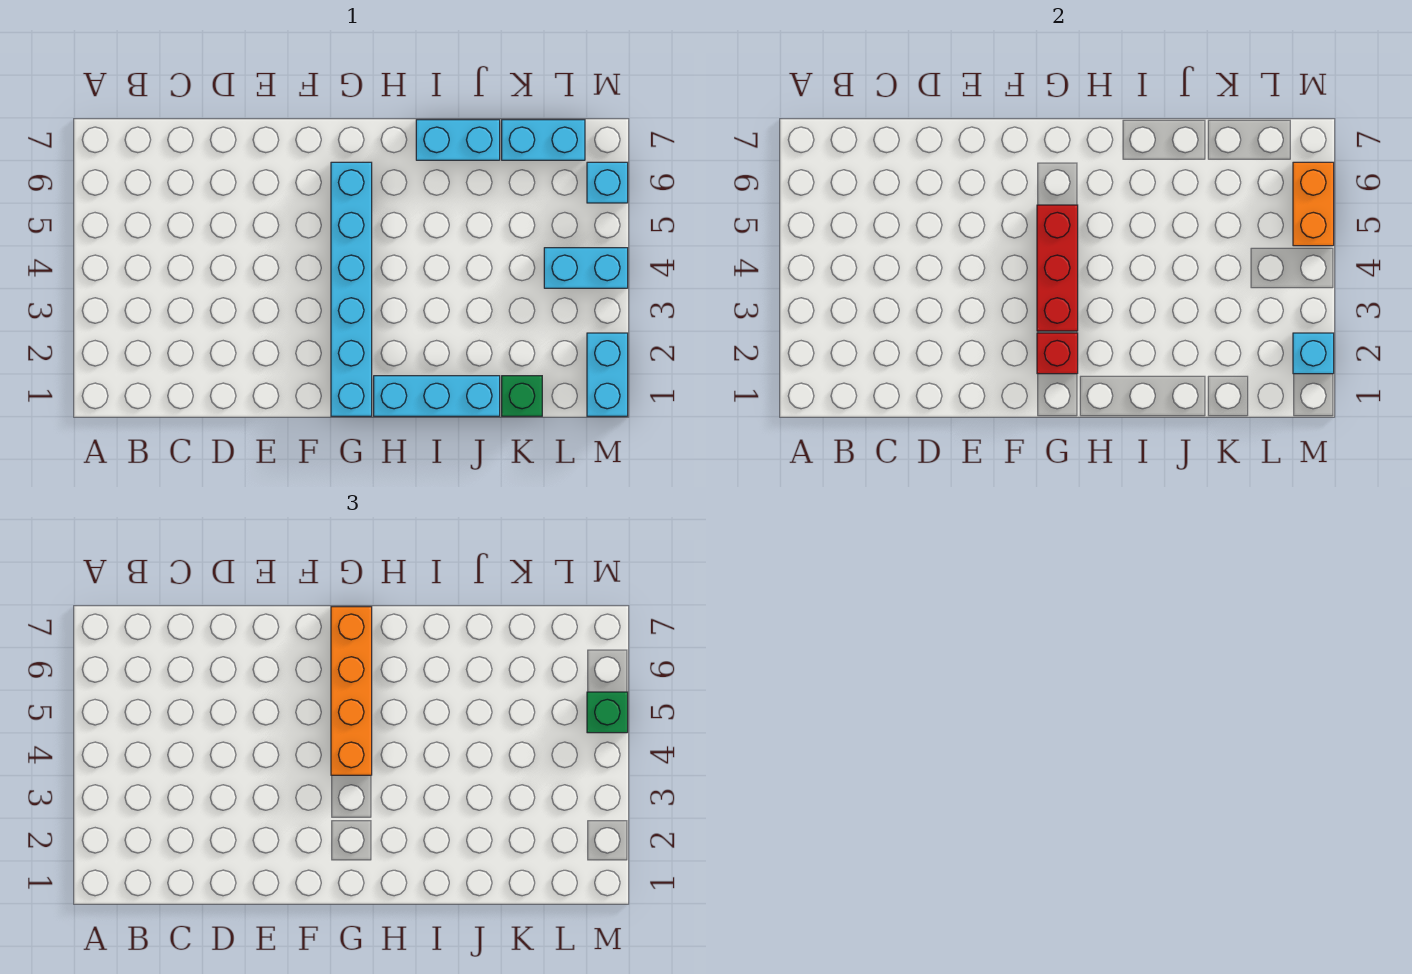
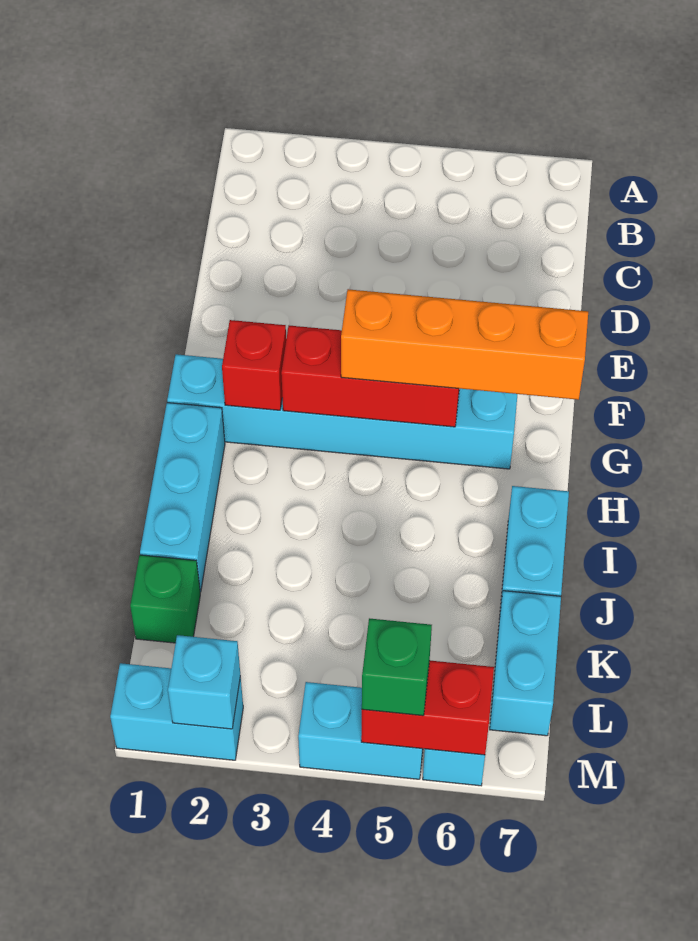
cyan brick L4:M4 level 1 -> cyan brick M4:M5 level 1
orange brick M5:M6 level 2 -> red brick M5:M6 level 2

